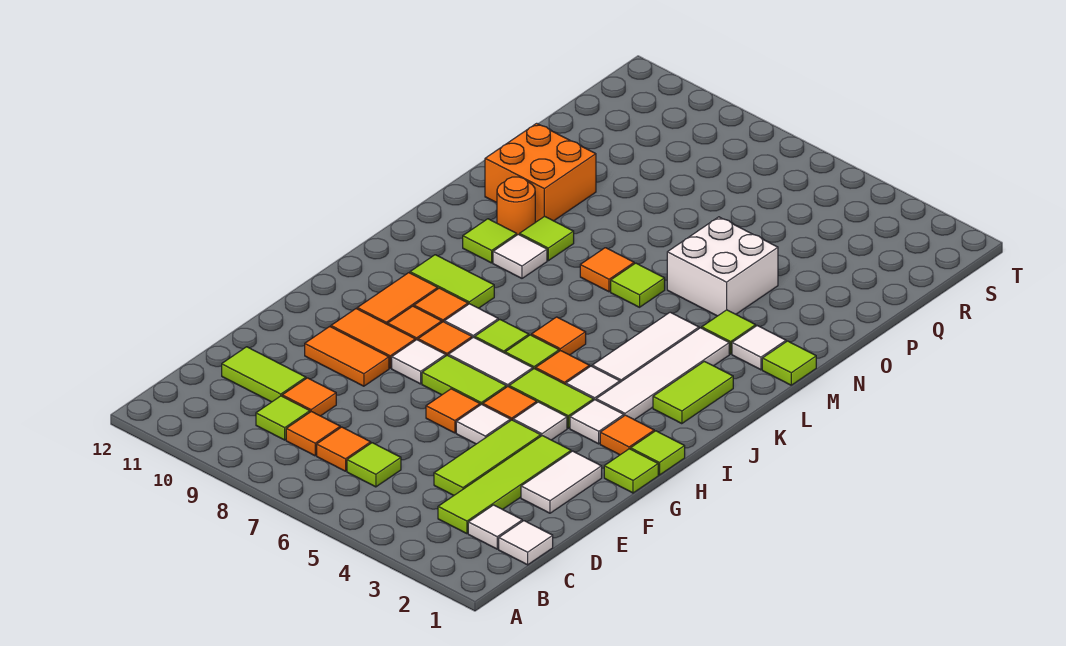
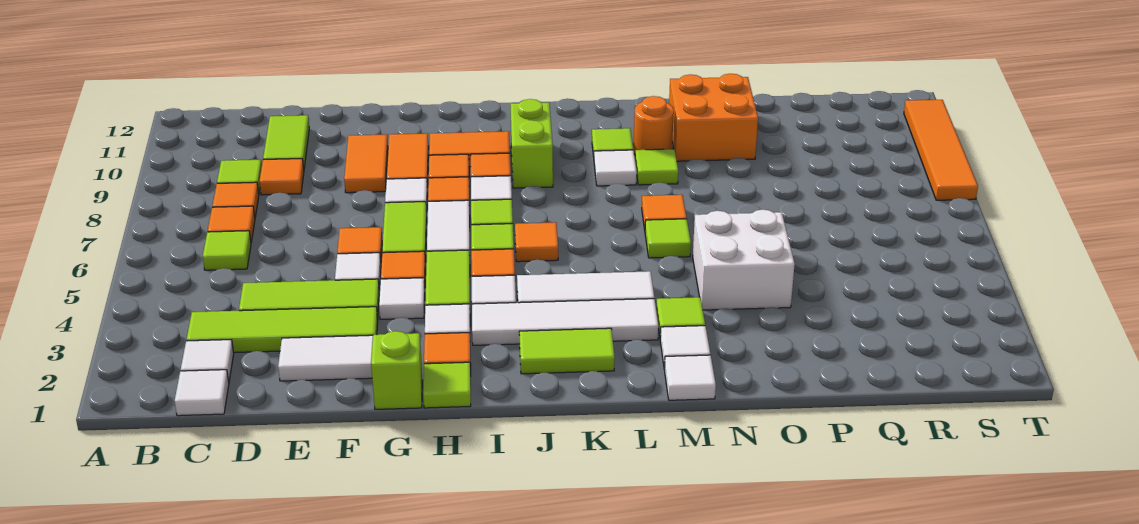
lime tile G1 level 1 -> lime brick G1 level 1
lime tile J9:J10 level 1 -> lime brick J9:J10 level 1
lime tile M1 level 1 -> white tile M1 level 1
none -> orange tile T8:T11 level 1

